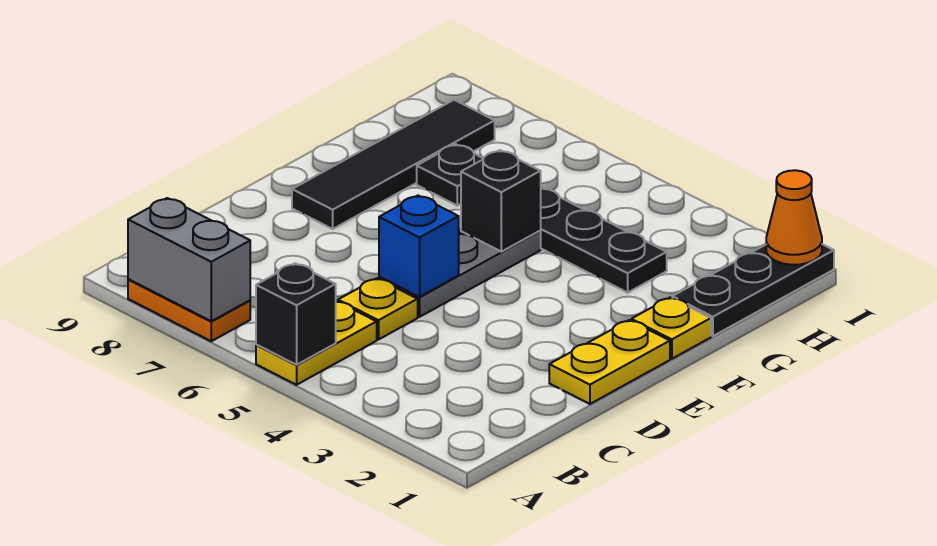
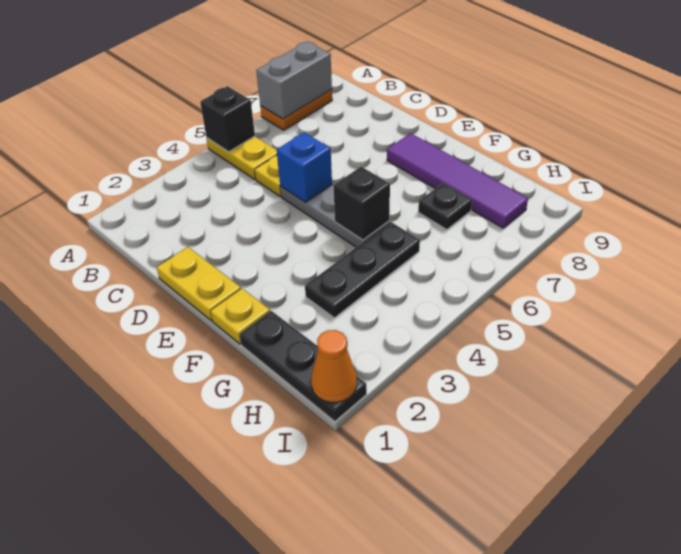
black tile E8:H8 level 1 -> purple tile E8:H8 level 1

